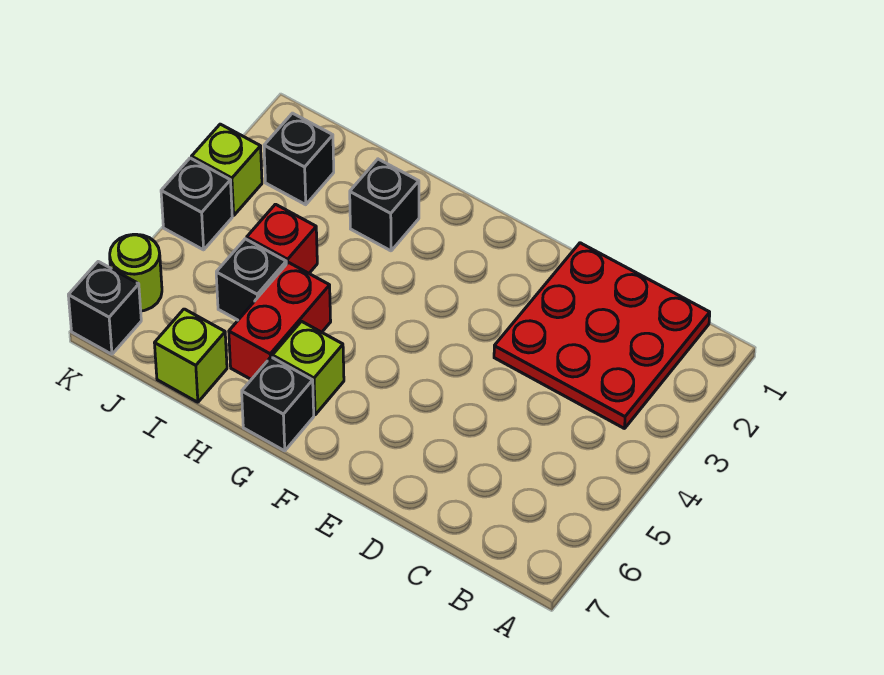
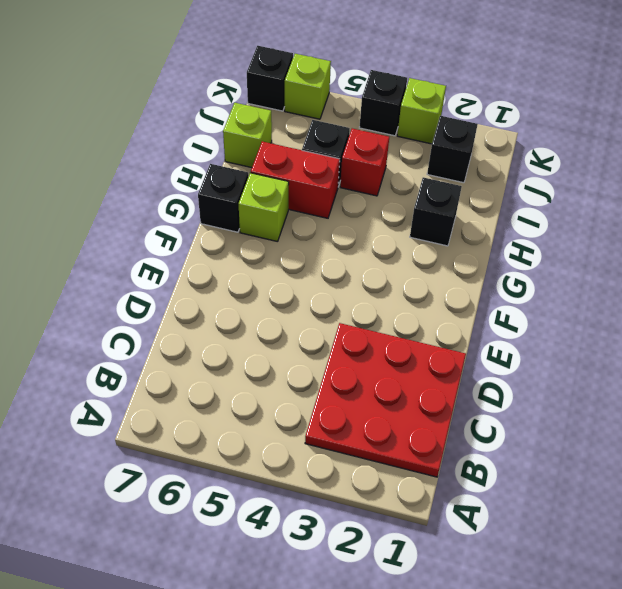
lime round brick K6 level 1 -> lime brick K6 level 1

